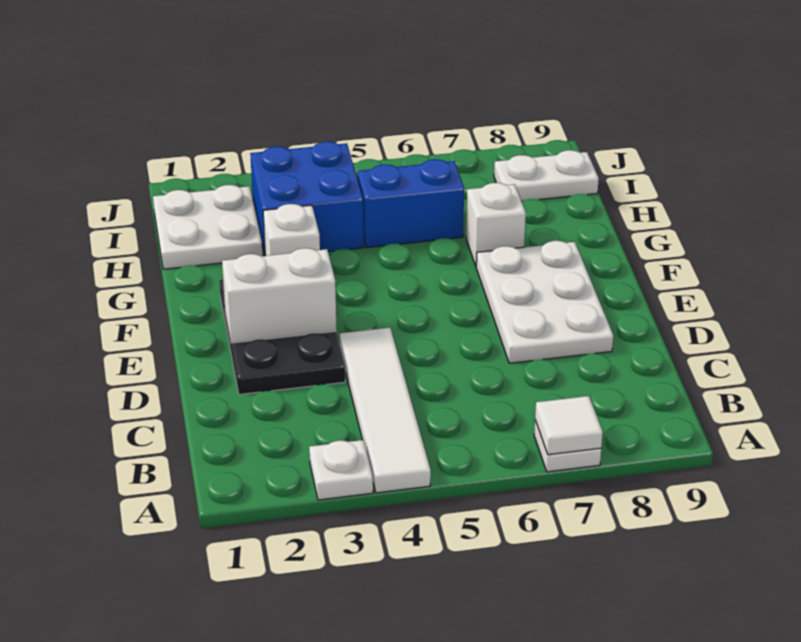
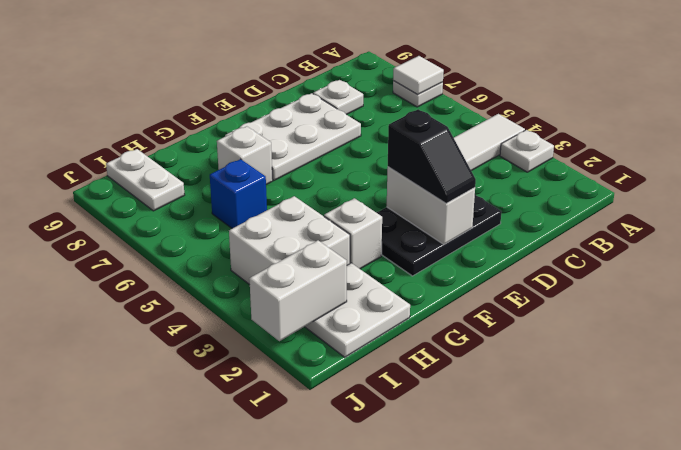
none -> white plate C8 level 1
none -> black slope E2:E3 level 3 top 3
blue brick H3:I4 level 1 -> white brick H3:I4 level 1
blue brick H5:H6 level 1 -> blue brick H6 level 1
none -> white brick I2:J2 level 2

